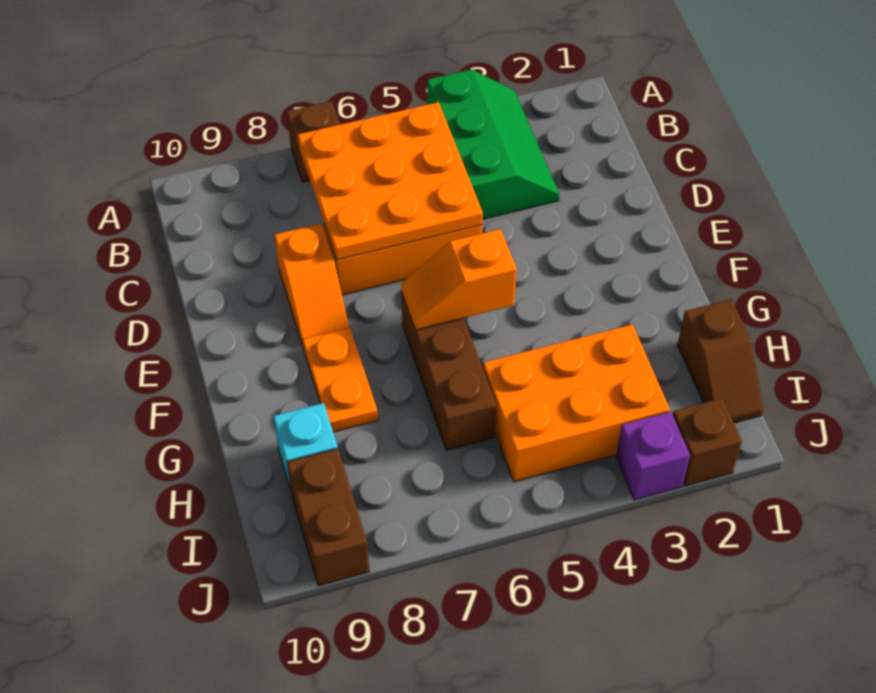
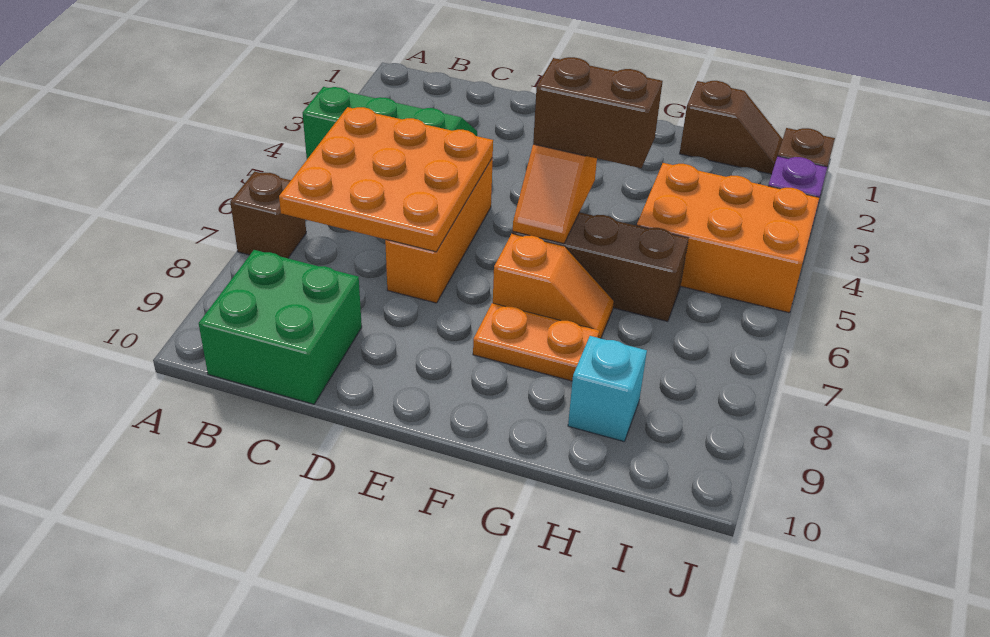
none -> green brick B9:C10 level 1
orange slope D8:E8 level 1 top D -> orange slope F7:G7 level 1 top F
orange brick H3:I5 level 1 -> orange brick H4:J5 level 1
brown brick I9:J9 level 1 -> brown brick F5:G5 level 3

